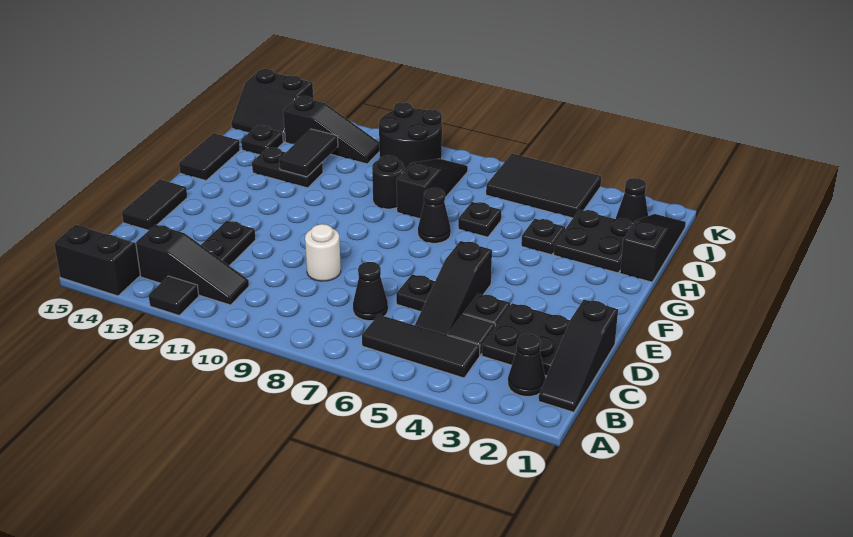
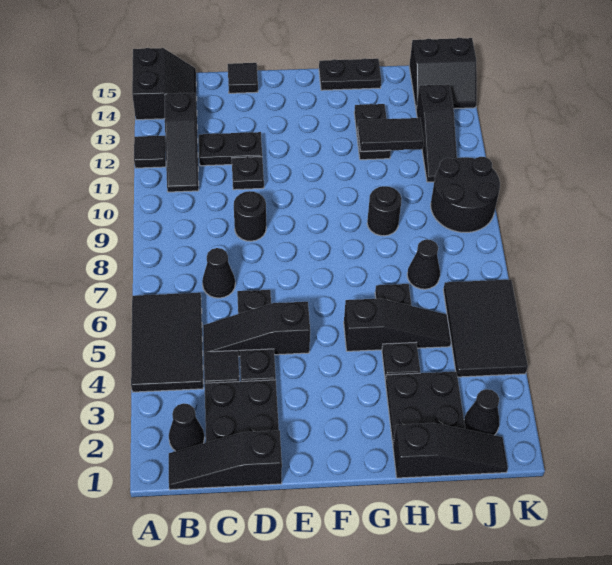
black tile B4:B6 level 1 -> black tile A4:B6 level 1
white round brick D9 level 1 -> black round brick D9 level 1
black tile D15:E15 level 1 -> black tile D15 level 1
black cone G7 level 1 -> black cone I7 level 1
black tile G15:H15 level 1 -> black plate G15:H15 level 1
black slope H8:J8 level 1 top H -> black slope G5:I5 level 1 top G
black plate I14 level 1 -> black plate D11 level 1
black slope J14:K15 level 1 top K -> black slope J14:K15 level 1 top 15

